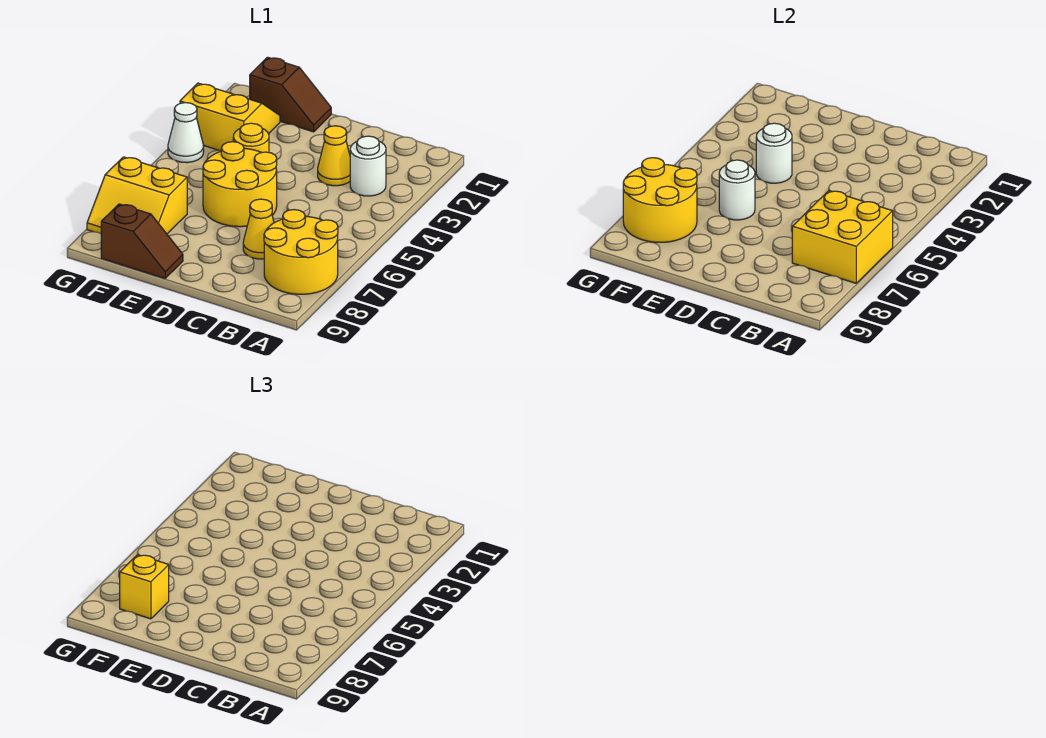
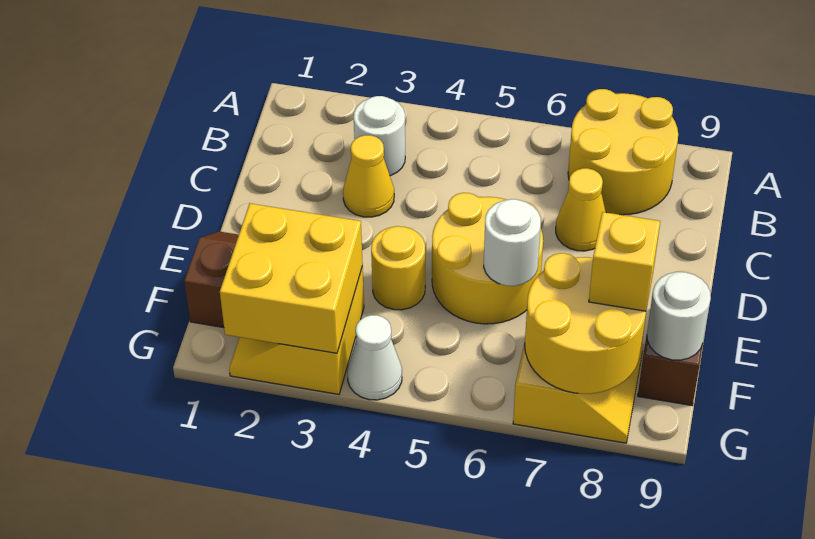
yellow brick A6:B7 level 2 -> yellow brick F2:G3 level 2
white round brick E4 level 2 -> white round brick F9 level 2

